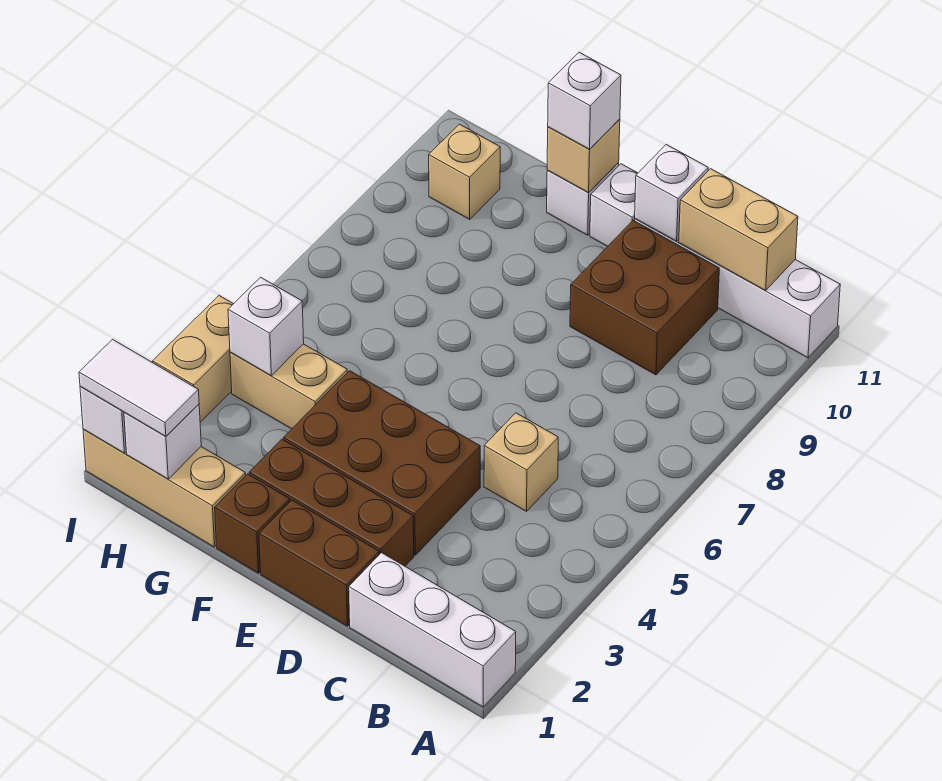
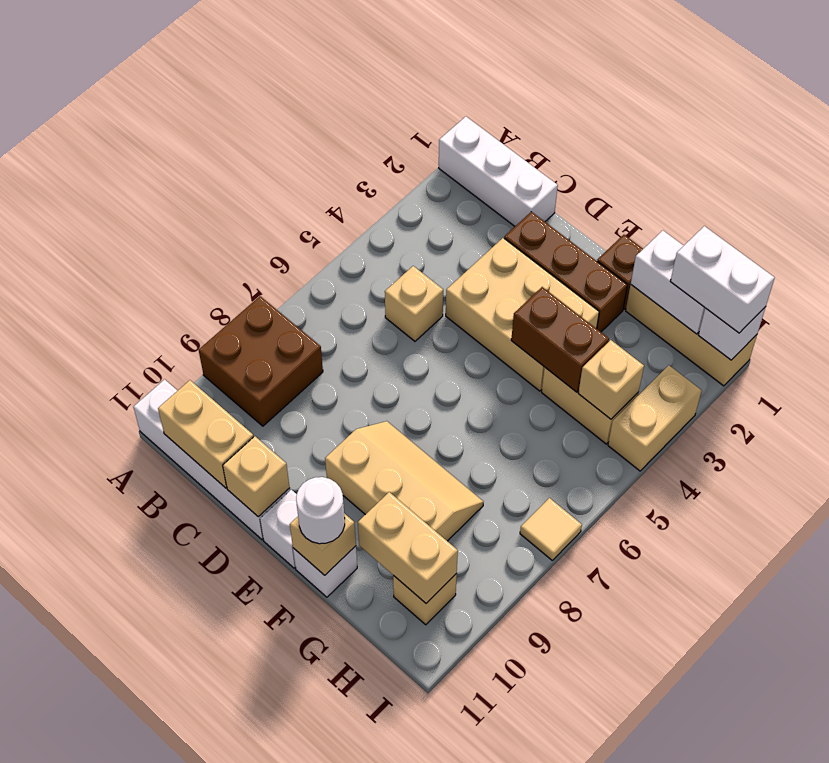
brown brick C9:D10 level 1 -> brown brick A8:B9 level 1
brown brick D1:E1 level 1 -> brown brick F4:G4 level 2
brown brick D3:F4 level 1 -> tan brick D3:F4 level 1
white brick D11 level 2 -> tan brick D11 level 2
none -> tan slope E8:G9 level 1 top 9
white brick F11 level 3 -> white round brick F11 level 3
none -> tan brick G10:H10 level 2
white brick H1 level 2 -> white brick G1:H1 level 2
white tile H1:I1 level 3 -> white brick H1:I1 level 3
white brick H4 level 2 -> tan brick H4 level 2
none -> tan tile I7 level 1

